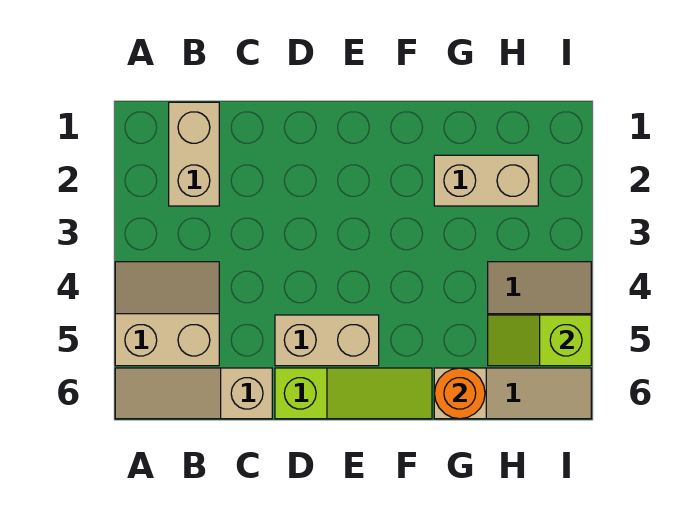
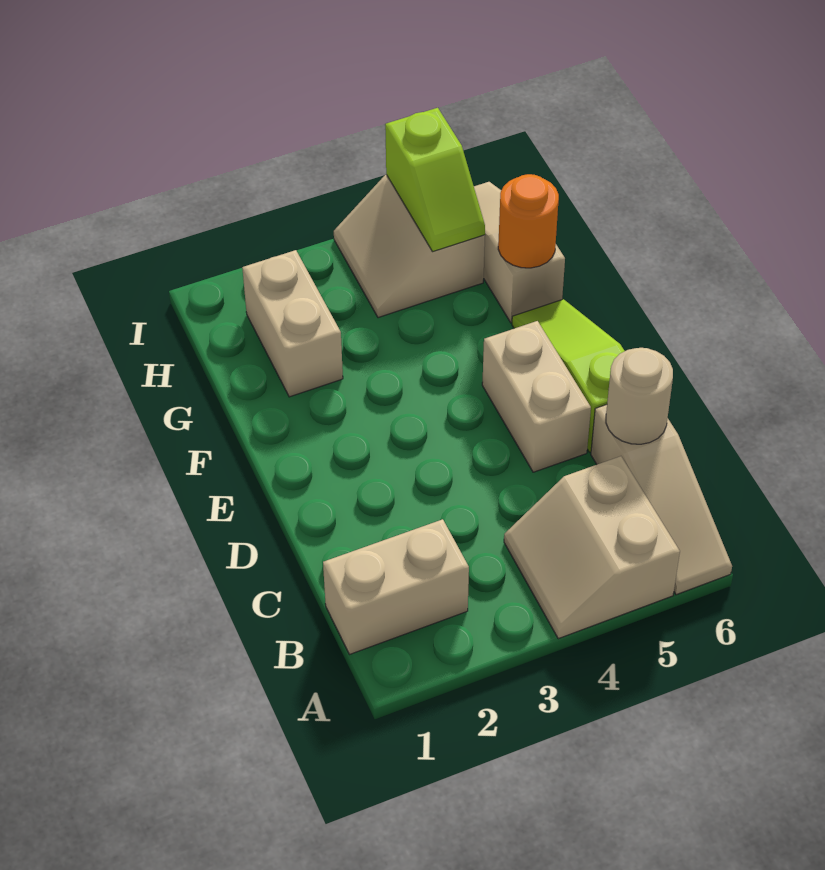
none -> tan round brick C6 level 2

